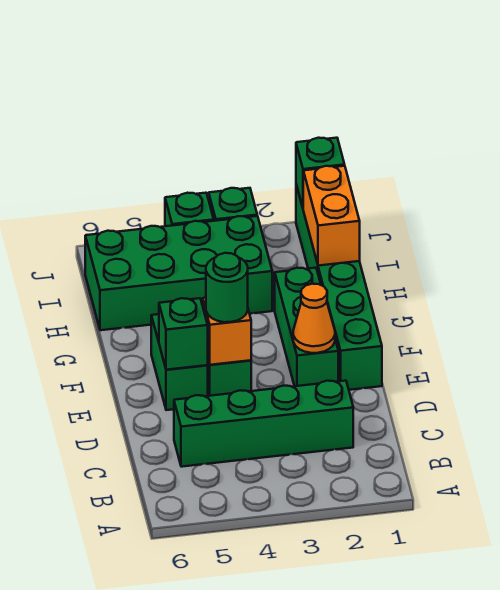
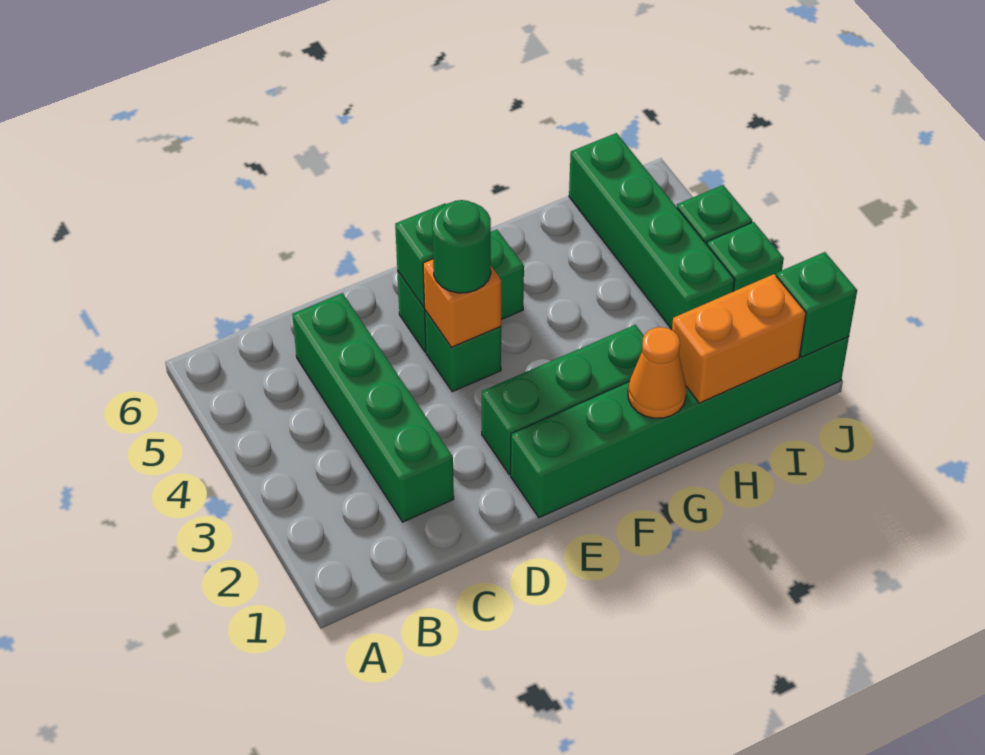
orange cone E2 level 2 -> orange cone G1 level 2
green brick H3:I6 level 1 -> green brick I3:I6 level 1

